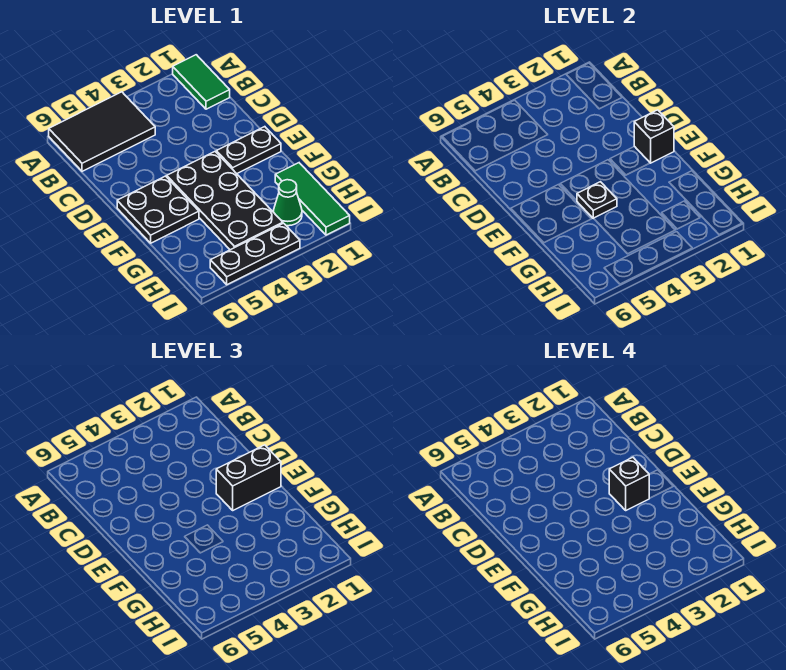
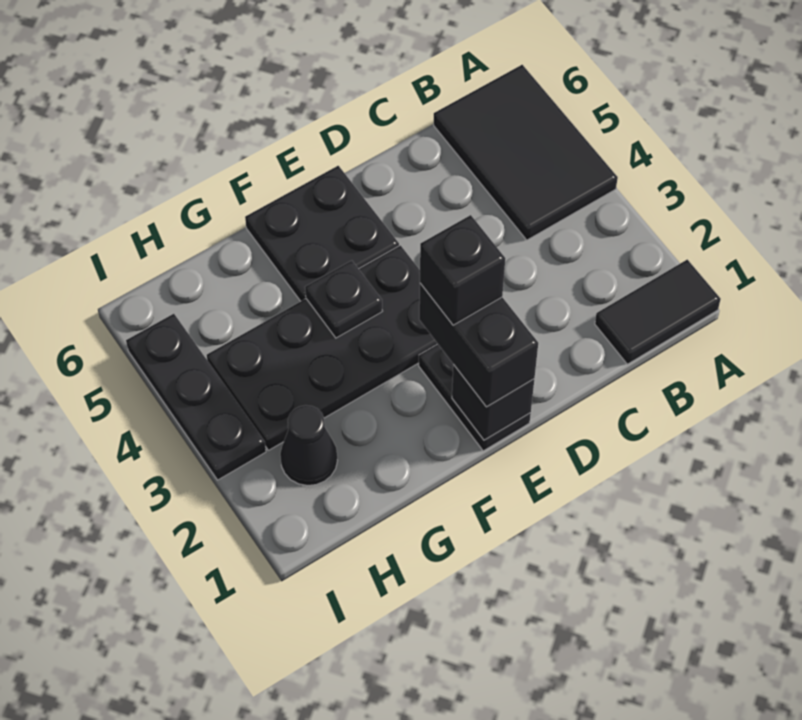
green tile A1:B1 level 1 -> black tile A1:B1 level 1
green tile G1:I1 level 1 -> none
green cone H2 level 1 -> black cone H2 level 1

